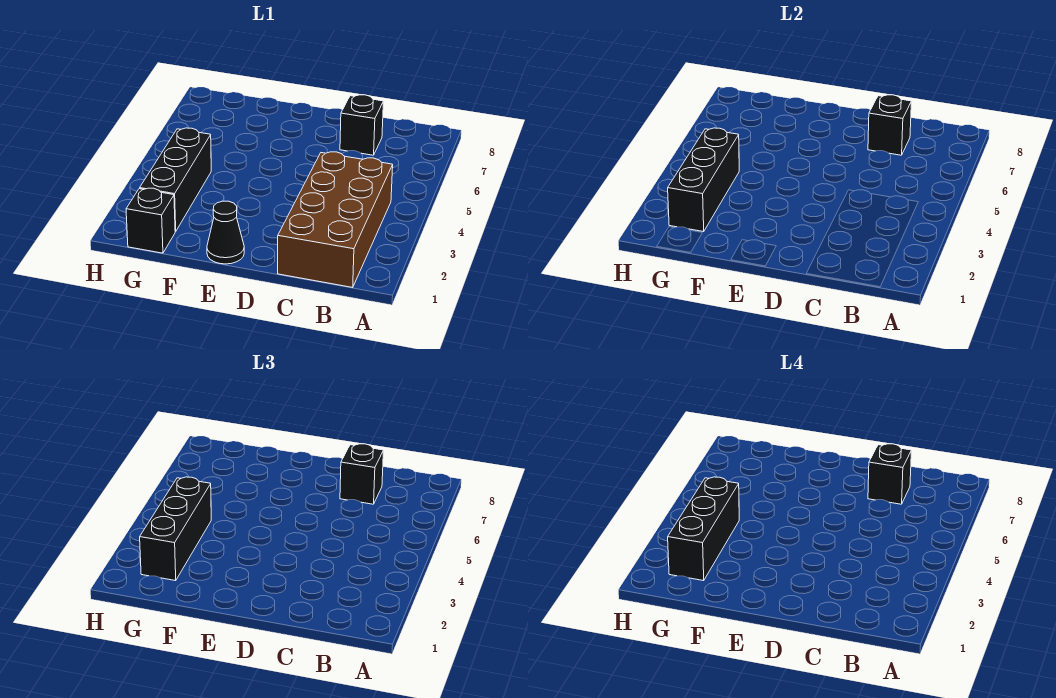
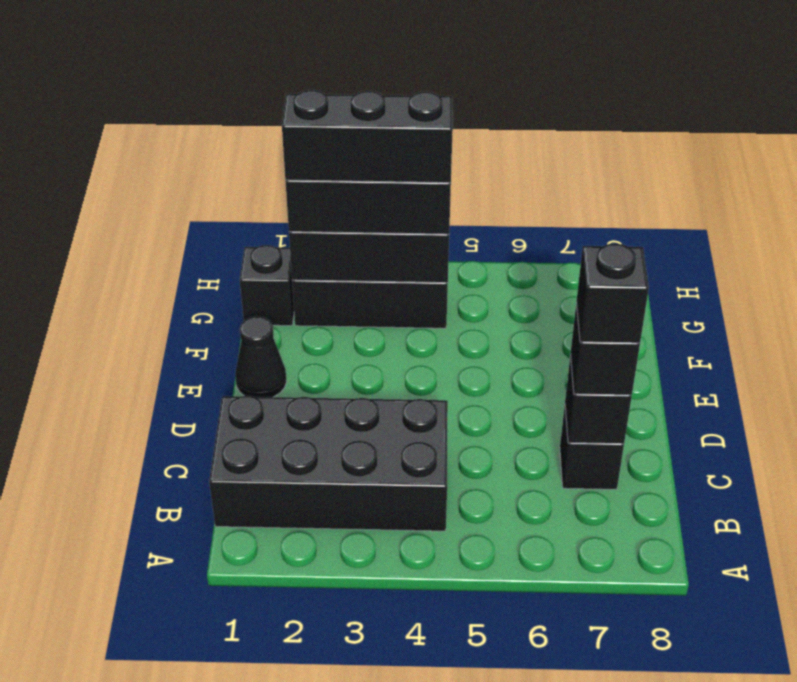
brown brick B1:C4 level 1 -> black brick B1:C4 level 1

